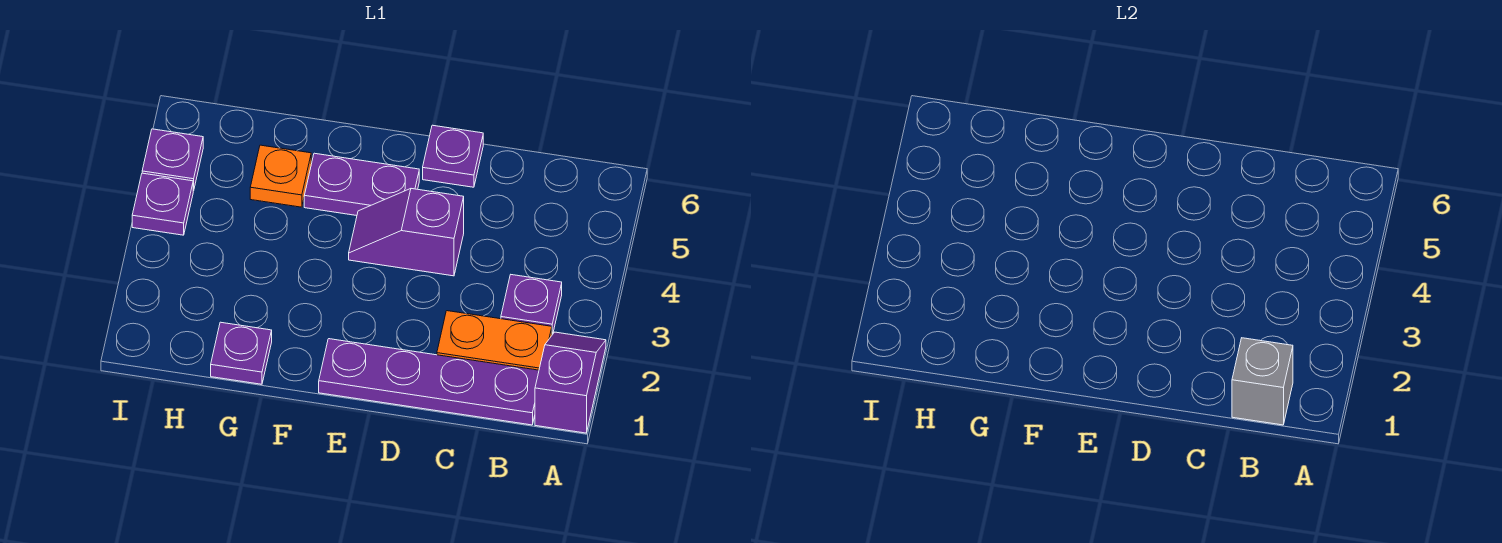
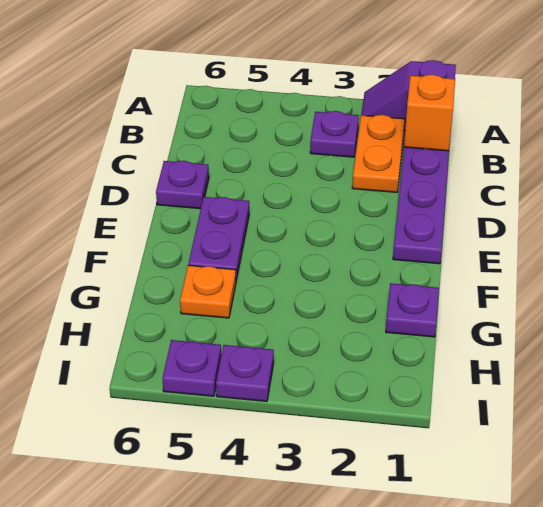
grey brick B1 level 2 -> orange brick B1 level 2
purple slope D4:E4 level 1 top D -> none

